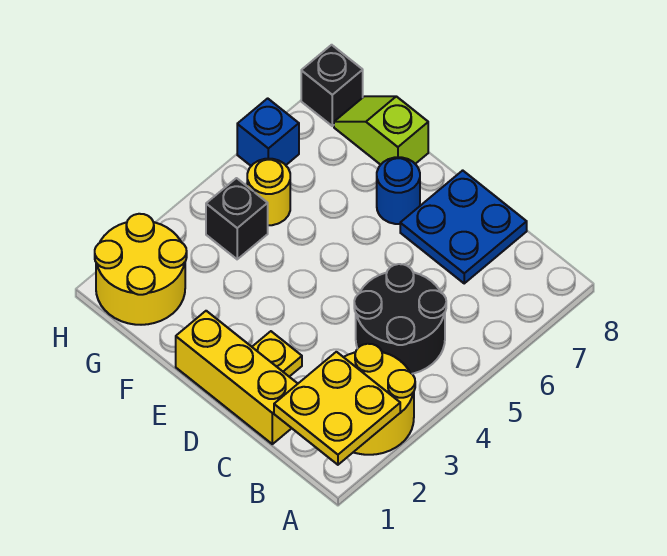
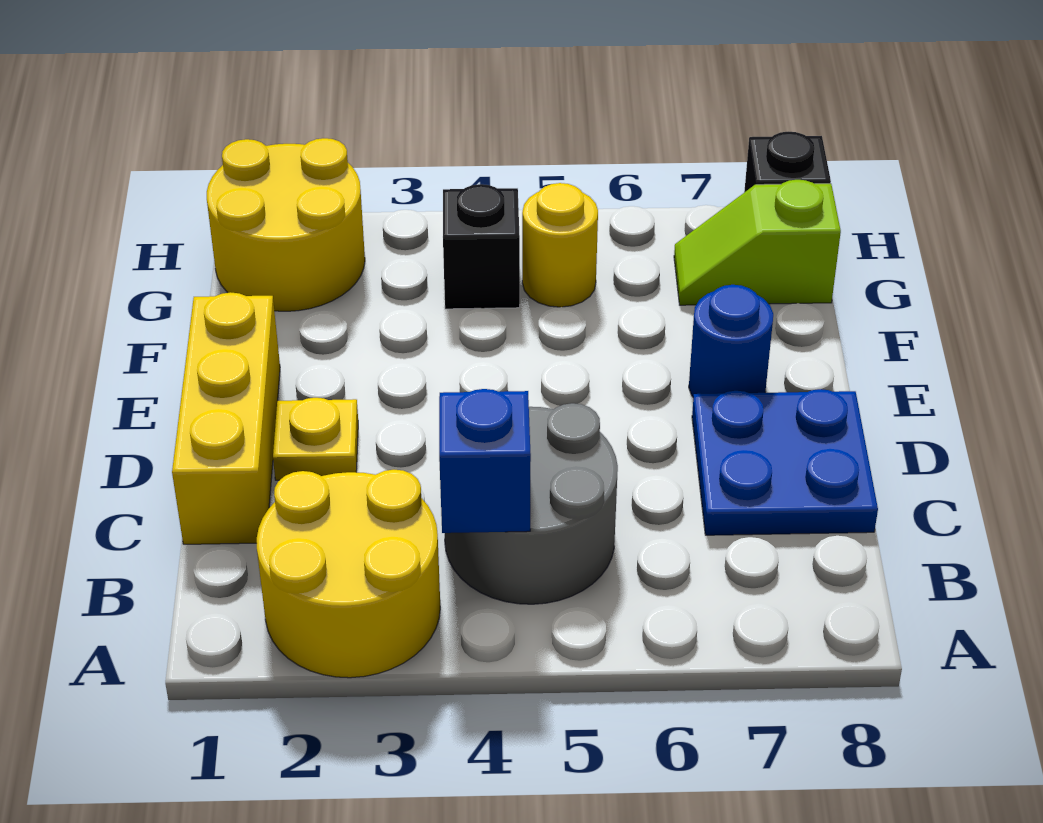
yellow plate A1:B2 level 2 -> none
black round brick B4:C5 level 1 -> grey round brick B4:C5 level 1
lime slope F8:G8 level 1 top F -> lime slope G7:G8 level 1 top 8
blue brick H6 level 1 -> blue brick B4 level 2

